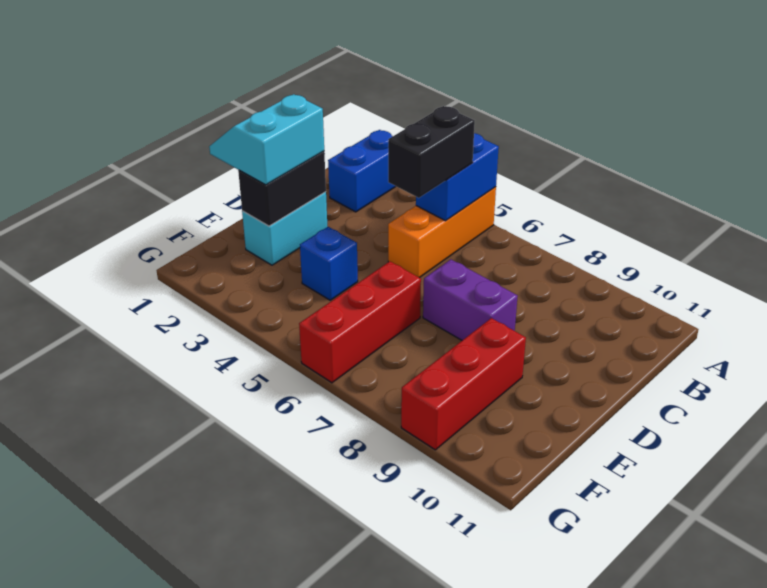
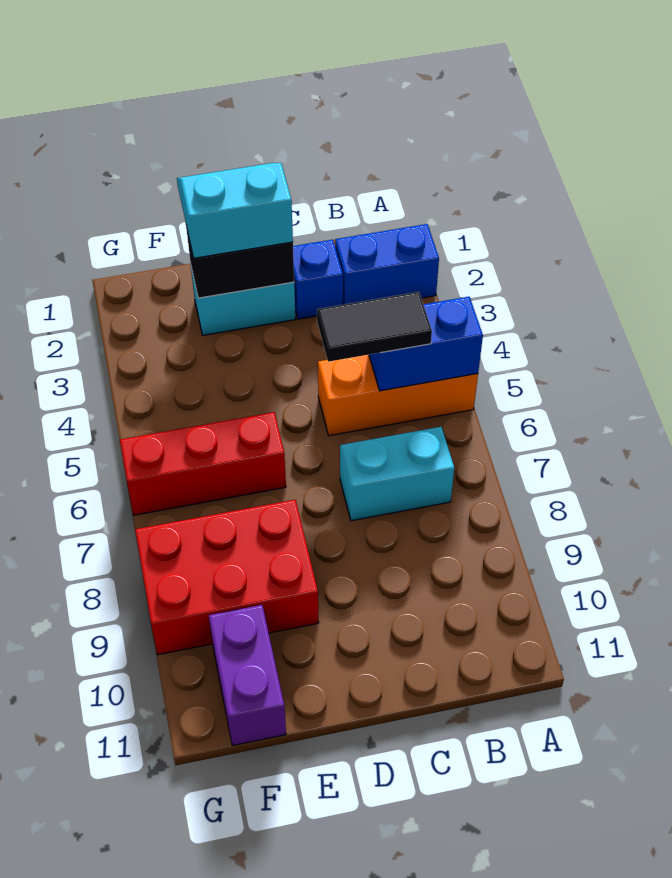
black brick B5:C5 level 3 -> black tile B5:C5 level 3
none -> cyan brick B7:C7 level 1
purple brick D7:D8 level 1 -> purple brick F10:F11 level 1
blue brick E4 level 1 -> blue brick C2 level 1
red brick E9:G9 level 1 -> red brick E8:G9 level 1

